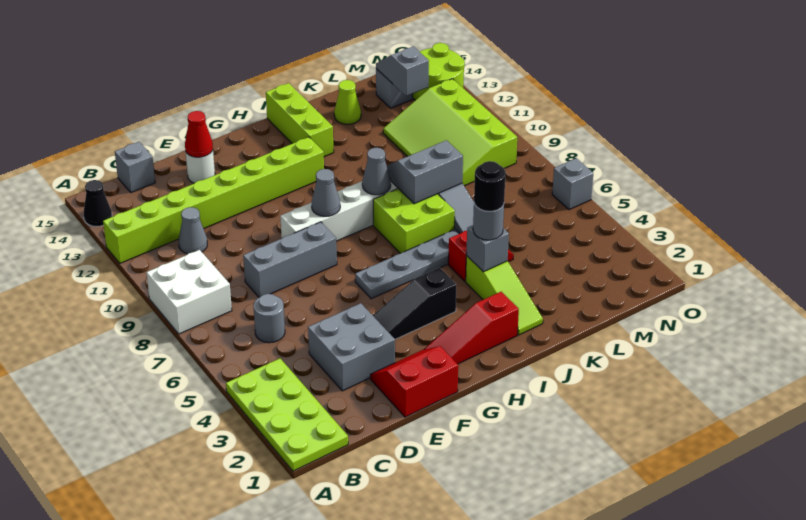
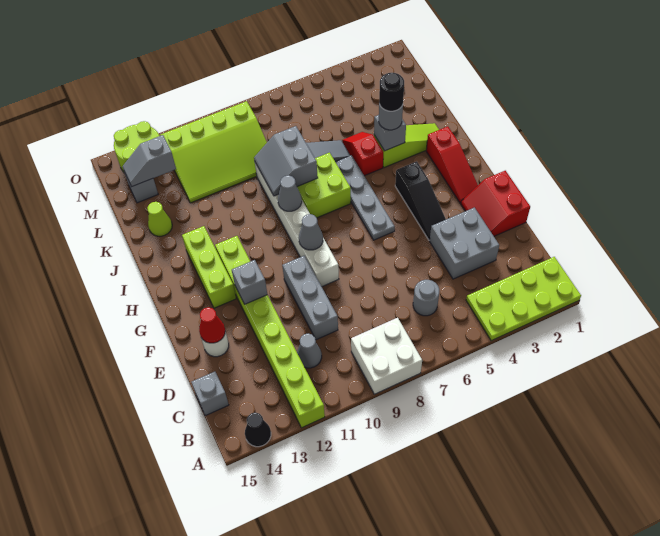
grey brick D8:F8 level 1 -> grey brick D10:F10 level 1
lime brick I13:I15 level 1 -> lime brick G13:I13 level 1
grey brick O6 level 1 -> grey brick F12 level 2

